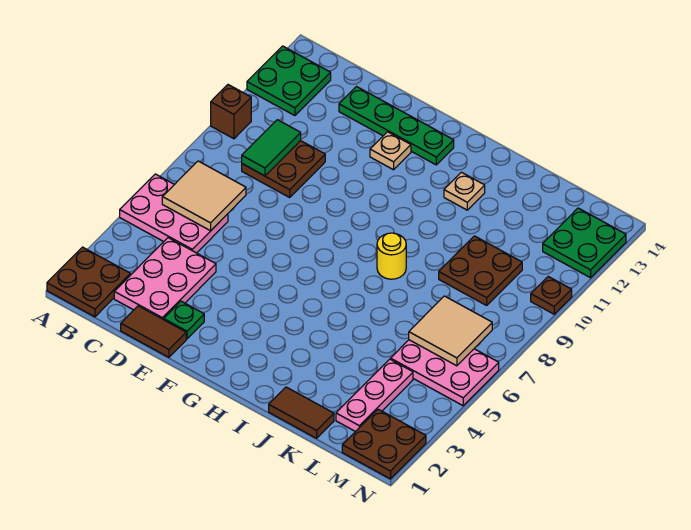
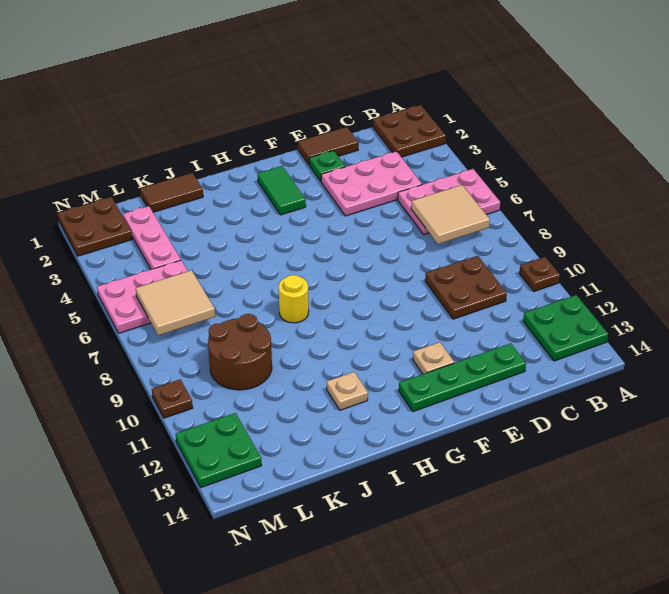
brown brick A10 level 1 -> brown plate A10 level 1
pink plate C2:D4 level 1 -> pink plate C3:E4 level 1
green tile C9:C10 level 2 -> green tile G2:G3 level 1
brown plate K9:L10 level 1 -> brown round brick K9:L10 level 1

